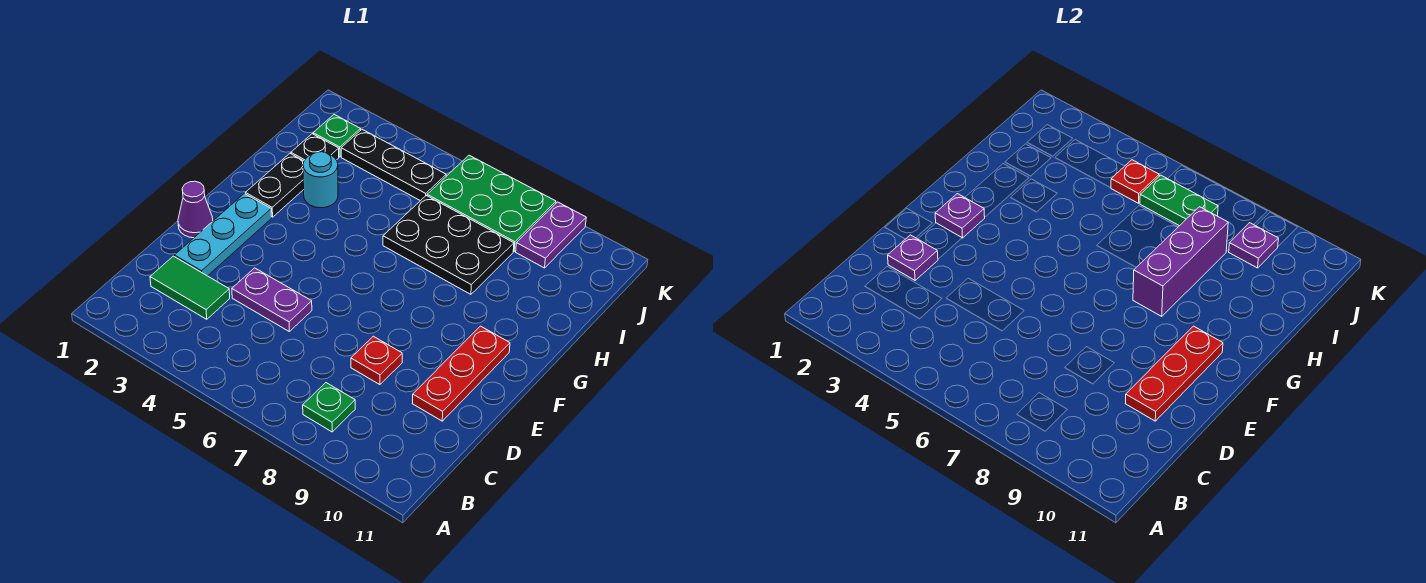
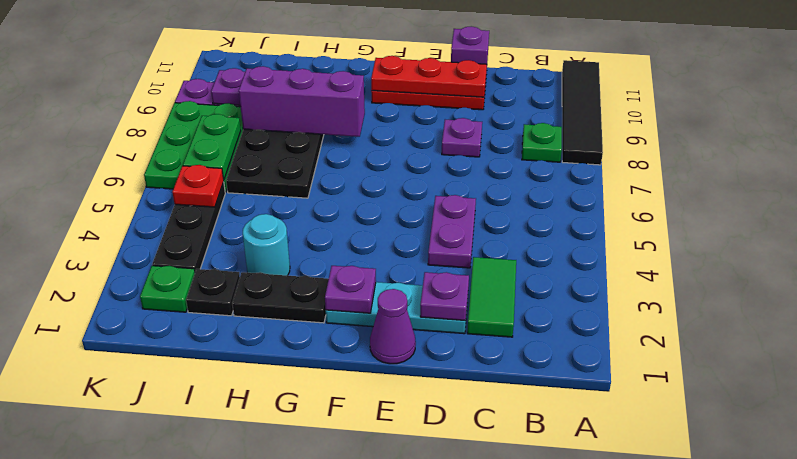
none -> black tile A8:A11 level 1
red plate D8 level 1 -> purple plate D8 level 1
none -> purple brick D11 level 1

